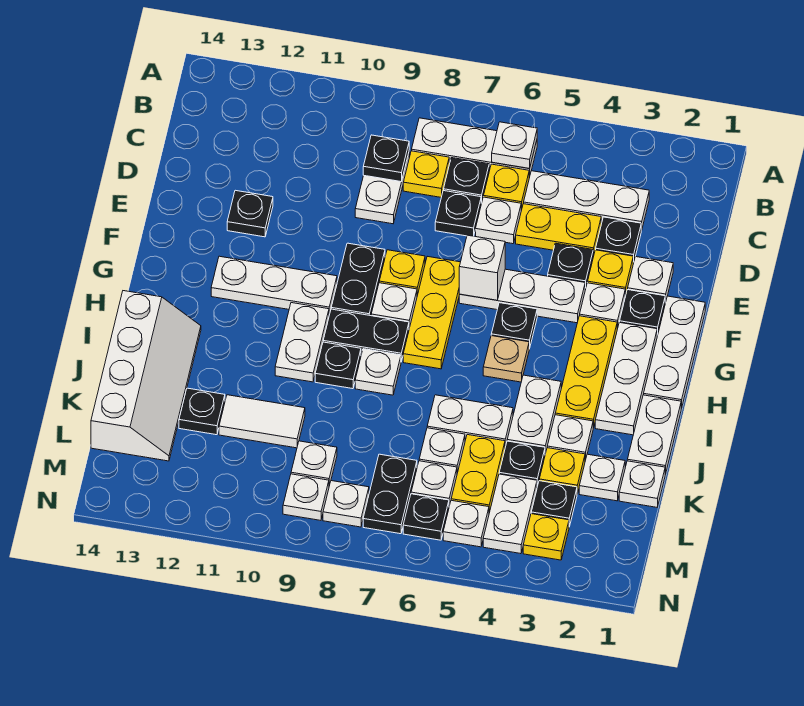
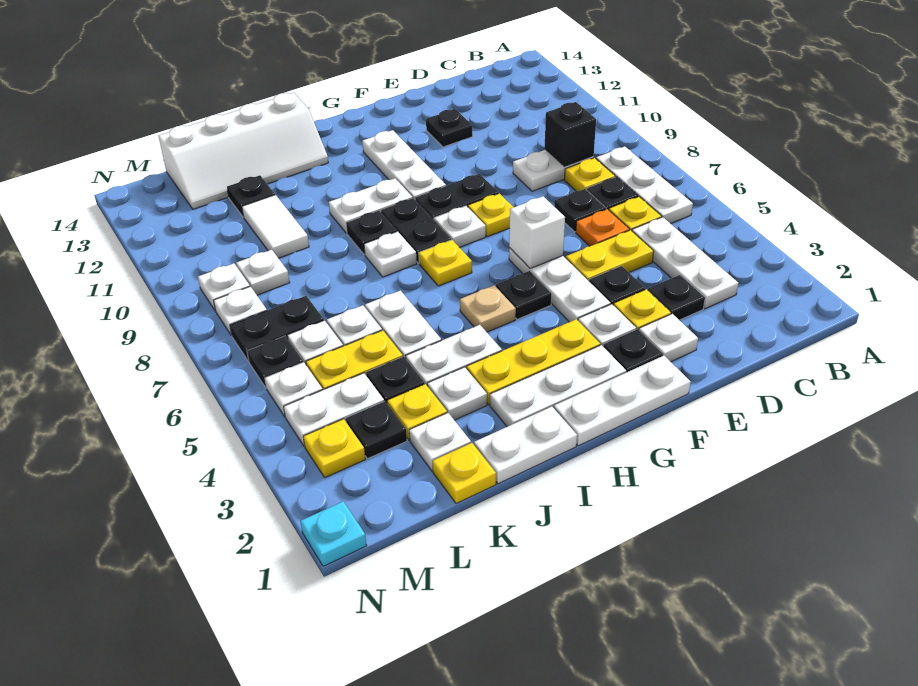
white plate B6 level 2 -> none
black plate C9 level 2 -> black brick C9 level 2
yellow plate D4:D5 level 1 -> yellow plate D5:E5 level 1
white plate D6 level 1 -> orange plate D6 level 1
yellow plate F7:H7 level 1 -> yellow plate H7 level 1
white plate K1 level 1 -> yellow plate K1 level 1
none -> cyan plate N1 level 1

